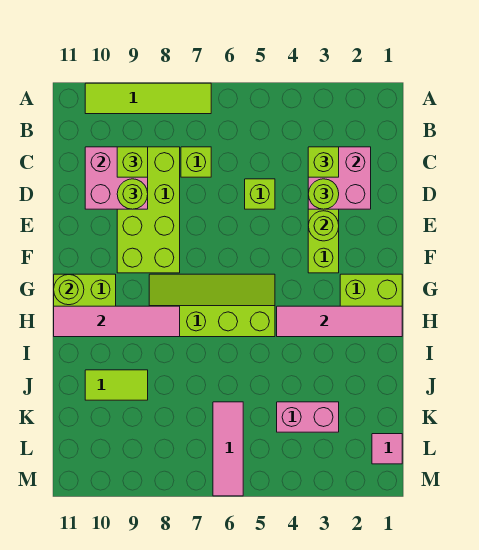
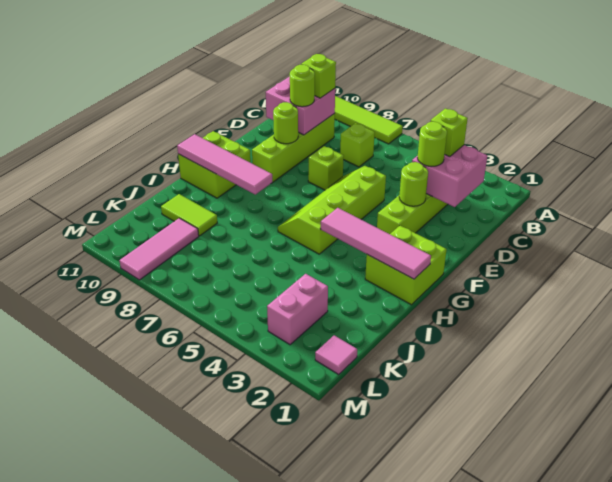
lime brick C8:F9 level 1 -> lime brick C9:F9 level 1
lime brick D5 level 1 -> lime brick E7 level 1
lime slope G5:H8 level 1 top H -> lime slope E5:H6 level 1 top 5
lime round brick G11 level 2 -> lime round brick E9 level 2
pink brick K3:K4 level 1 -> pink brick K3:L3 level 1
pink tile K6:M6 level 1 -> pink tile K9:M9 level 1

